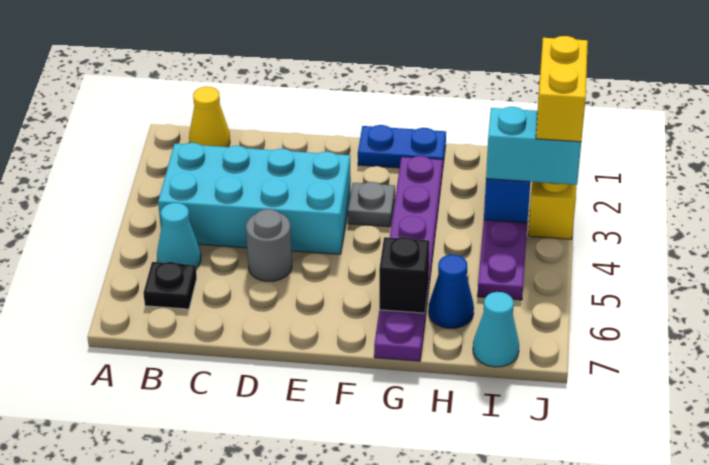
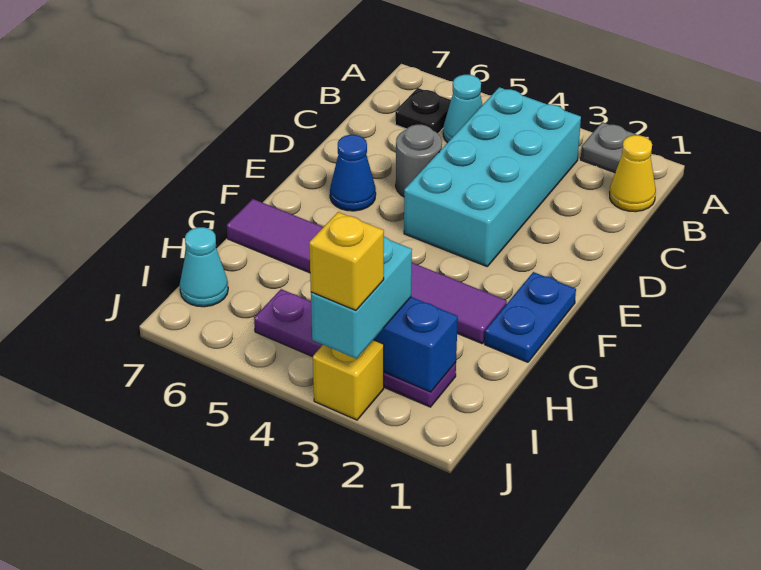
grey plate F3 level 1 -> grey plate A2 level 1
purple plate G2:G7 level 1 -> purple tile G2:G7 level 1
black brick G6 level 2 -> none
blue cone H6 level 1 -> blue cone E6 level 1
yellow brick J2:J3 level 4 -> yellow brick J3 level 4

